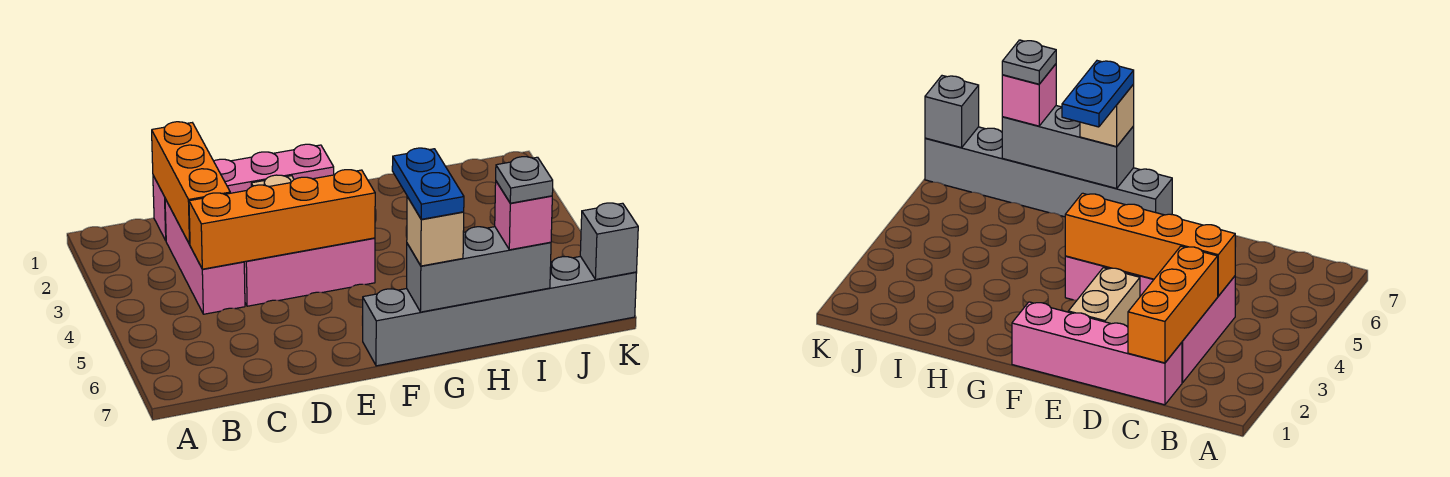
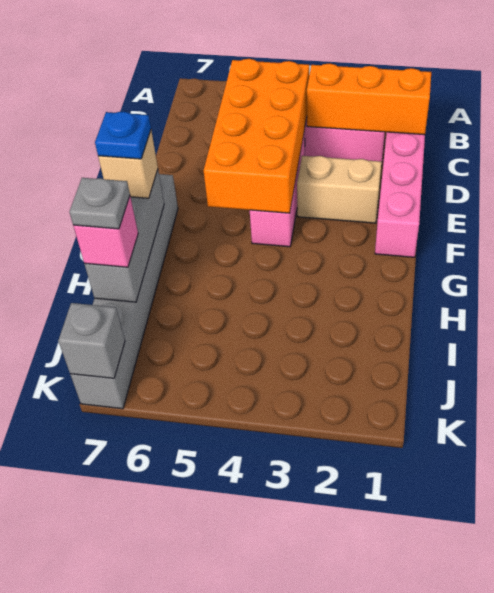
orange brick C4:F4 level 2 -> orange brick C4:F5 level 2
blue plate G6:G7 level 4 -> blue plate G7 level 4

